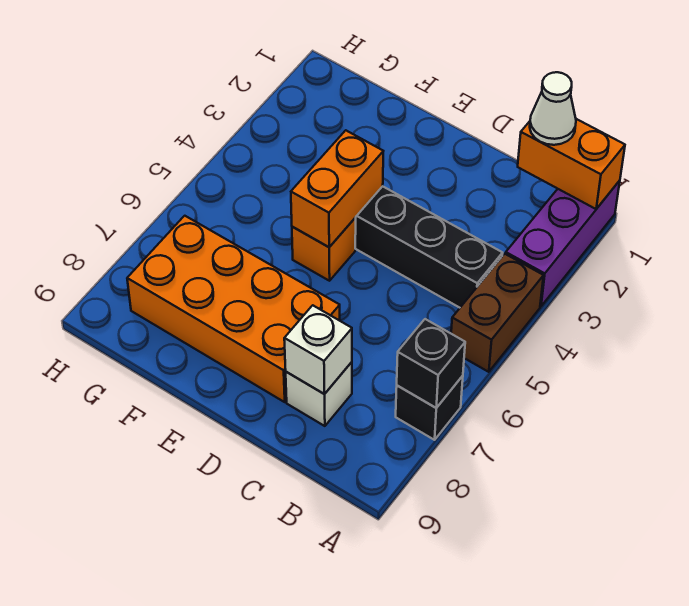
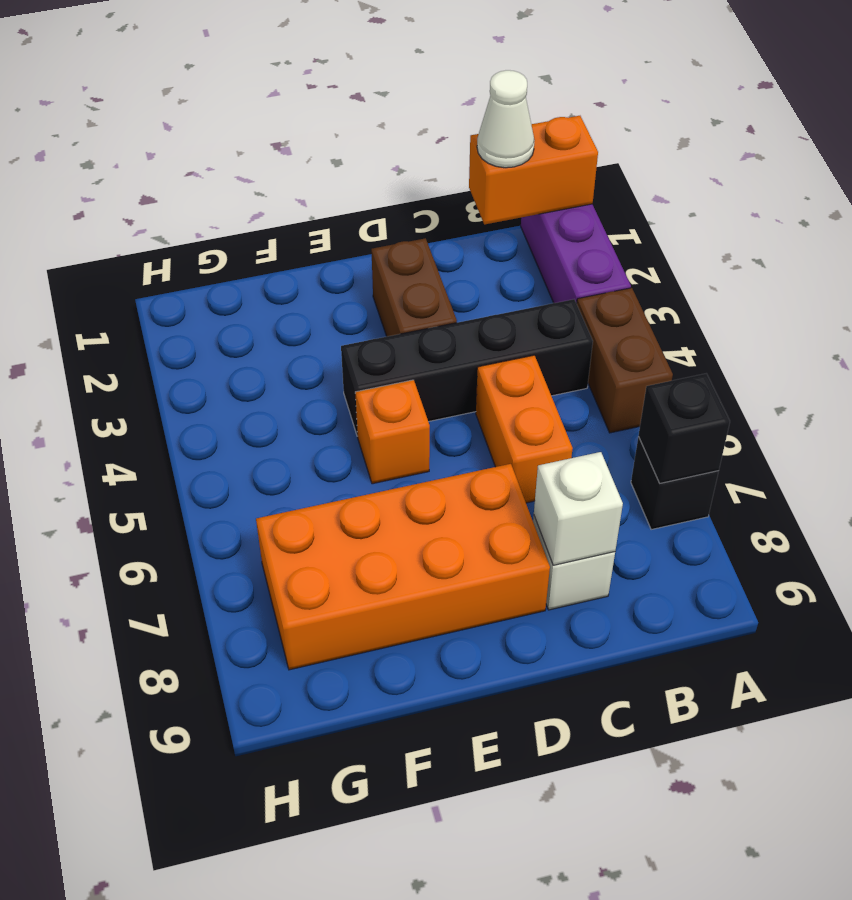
none -> brown brick D2:D3 level 1
orange brick E4:E5 level 2 -> orange brick C5:C6 level 1

